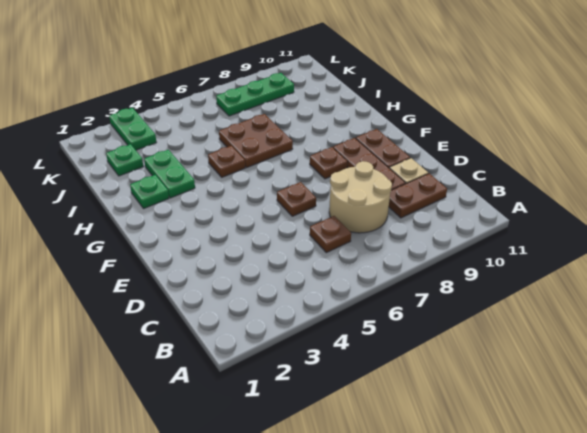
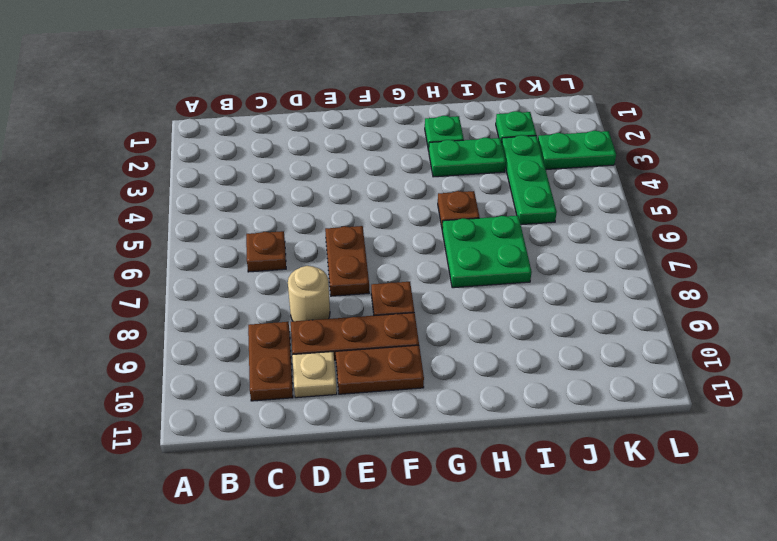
tan round brick C7:D8 level 1 -> tan round brick D8 level 1
brown plate E6 level 1 -> brown plate E6:E7 level 1
brown plate H6:I7 level 1 -> green plate H6:I7 level 1
green plate K7:K9 level 1 -> green plate J3:J5 level 1

